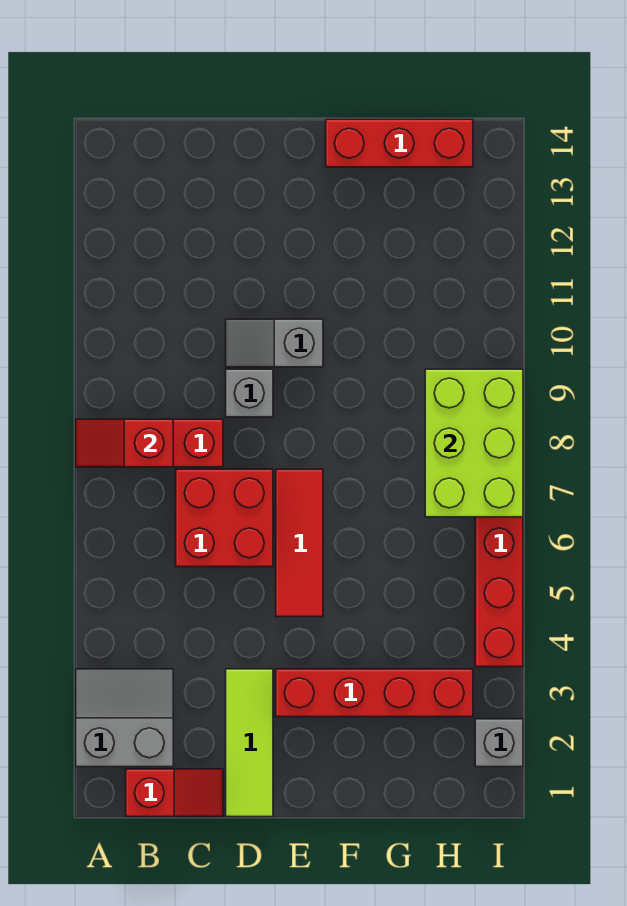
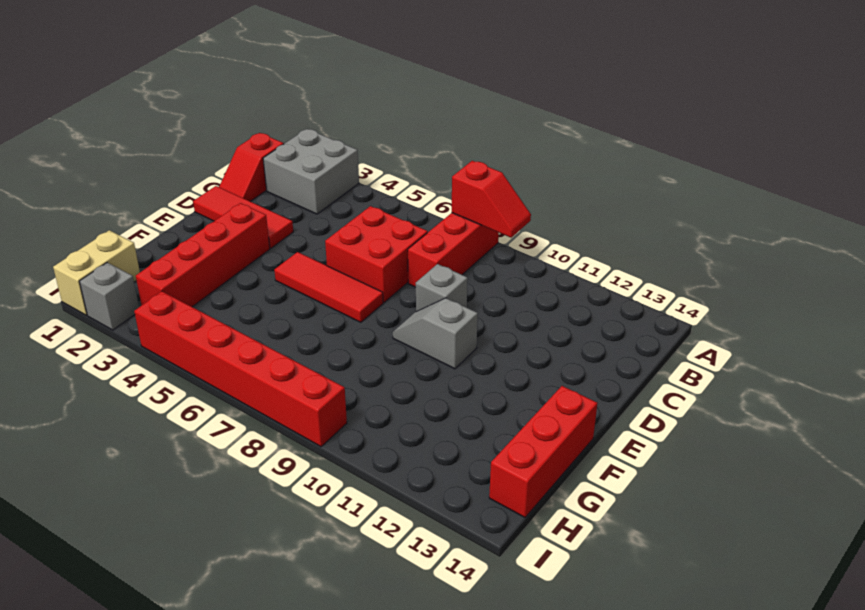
grey slope A2:B3 level 1 top 2 -> grey brick A2:B3 level 1
red slope A8:B8 level 2 top B -> red slope A8:A9 level 2 top 8
lime tile D1:D3 level 1 -> red tile D1:D3 level 1
grey slope D10:E10 level 1 top E -> grey slope E9:E10 level 1 top 10
none -> tan brick H1:I1 level 1
lime brick H7:I9 level 2 -> none

